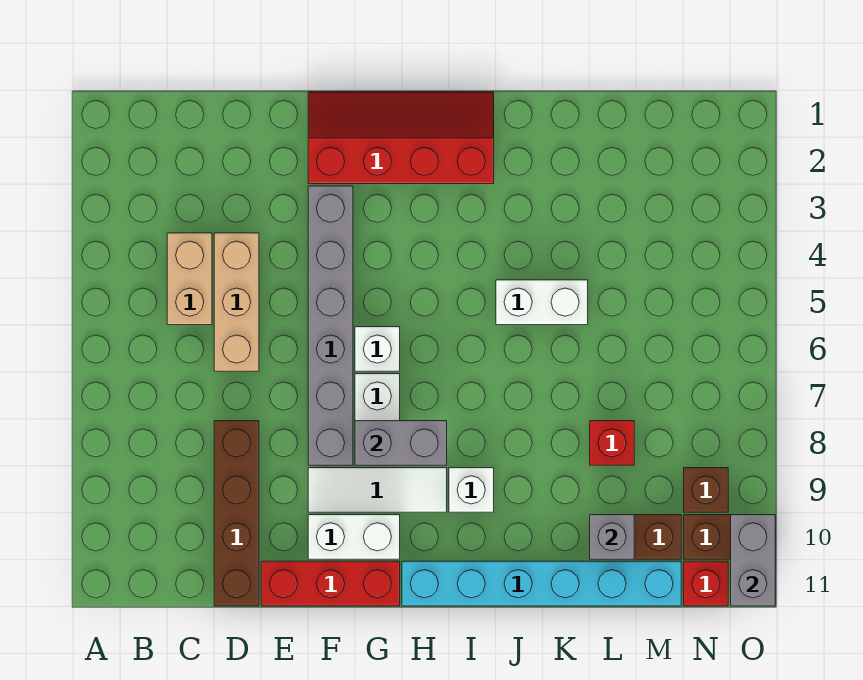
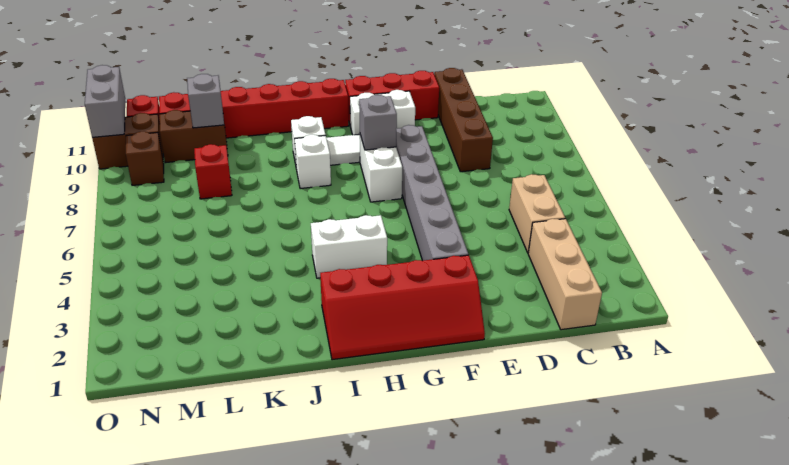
tan brick D4:D6 level 1 -> tan brick C1:C3 level 1
white brick G6 level 1 -> white brick I8 level 1
grey brick G8:H8 level 2 -> grey brick G8 level 2
cyan brick H11:M11 level 1 -> red brick H11:M11 level 1
white brick J5:K5 level 1 -> white brick H4:I4 level 1

